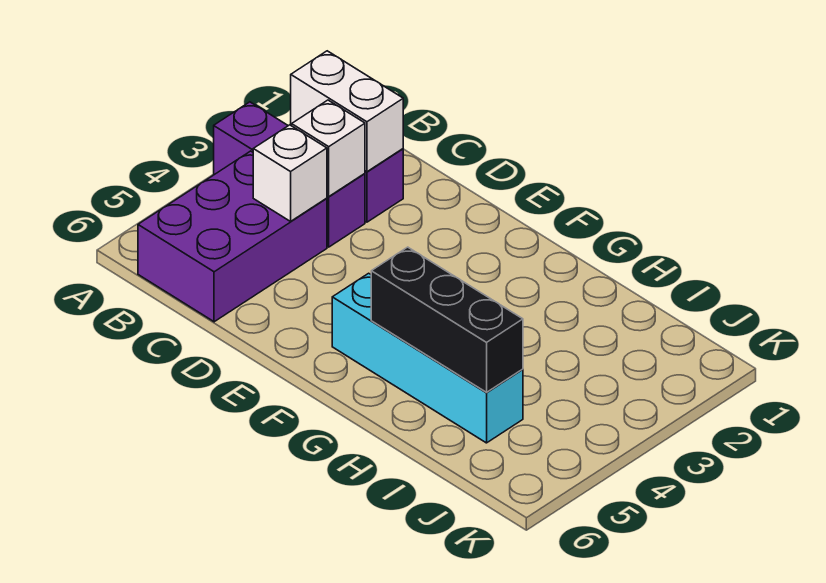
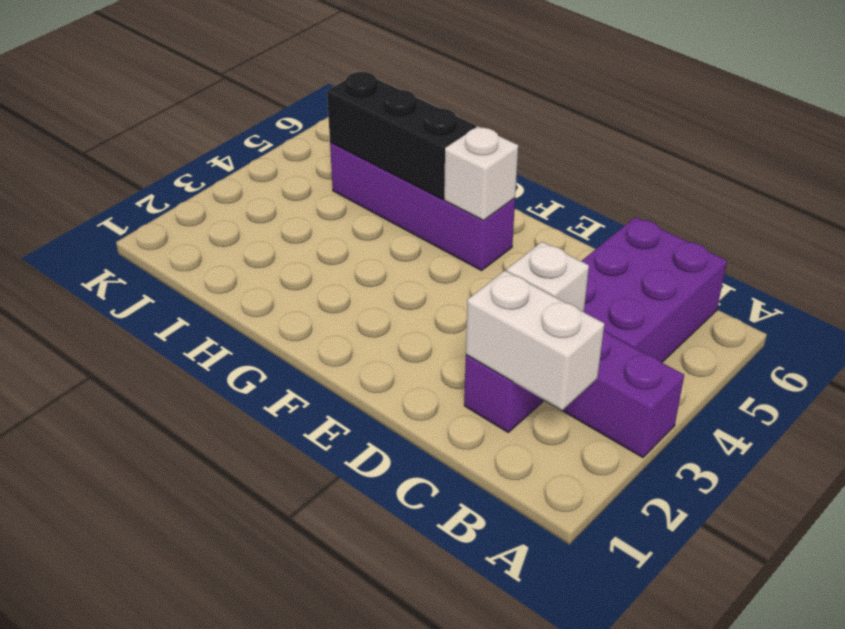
white brick C4 level 2 -> white brick F5 level 2
cyan brick F5:I5 level 1 -> purple brick F5:I5 level 1

